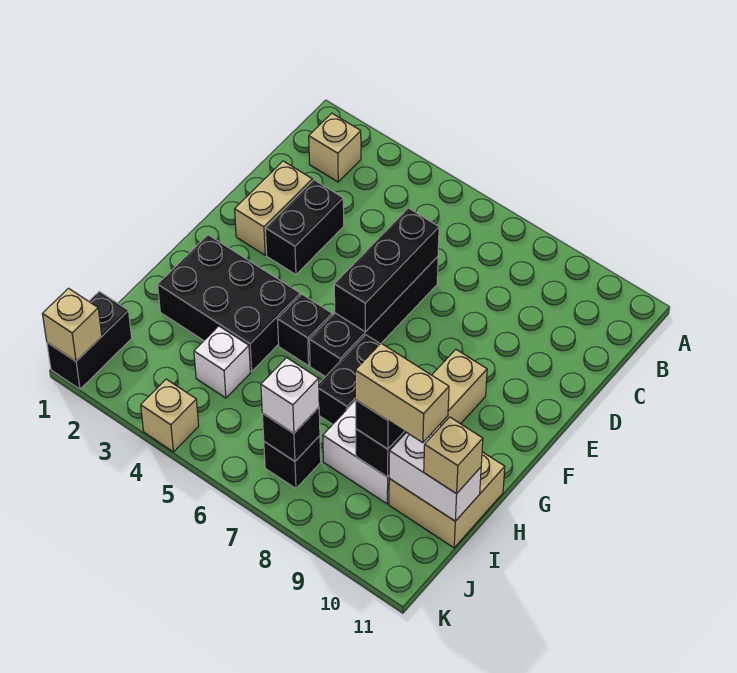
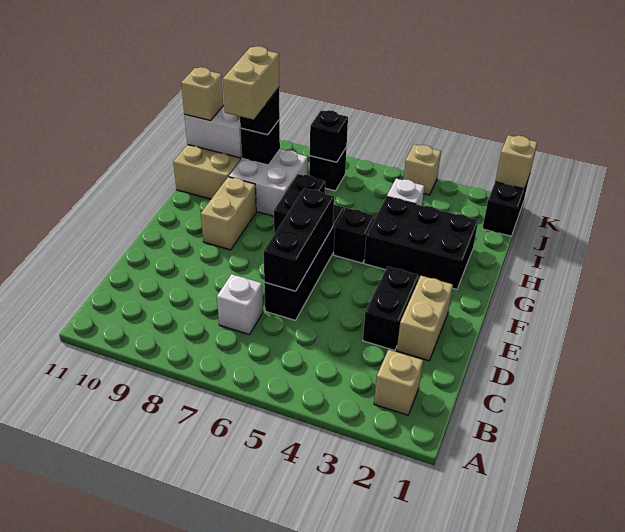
tan brick I9:I10 level 4 -> tan brick H9:I9 level 4
white brick J7 level 3 -> white brick C7 level 1

